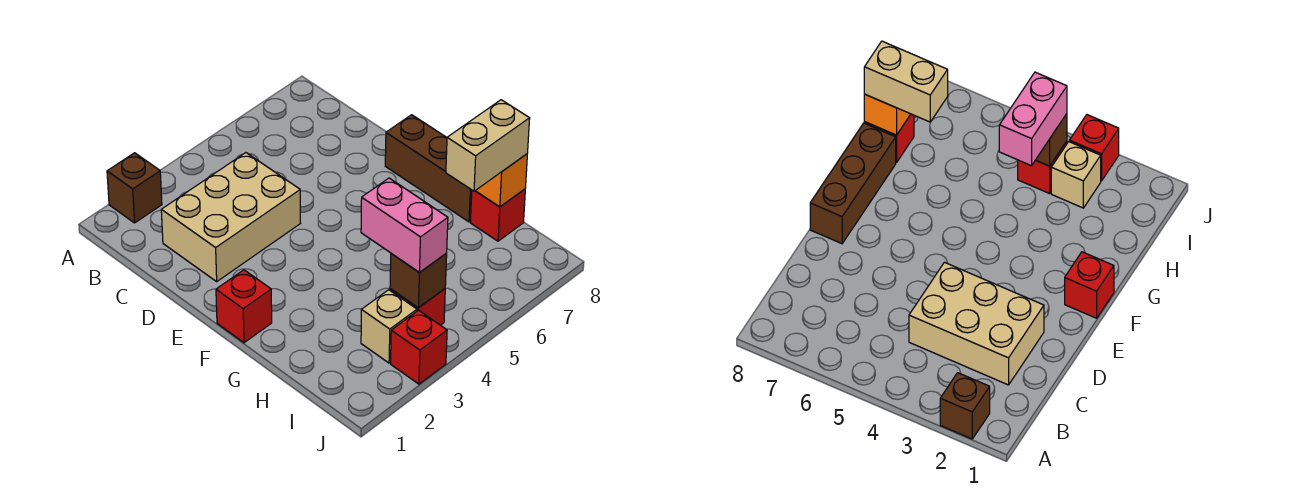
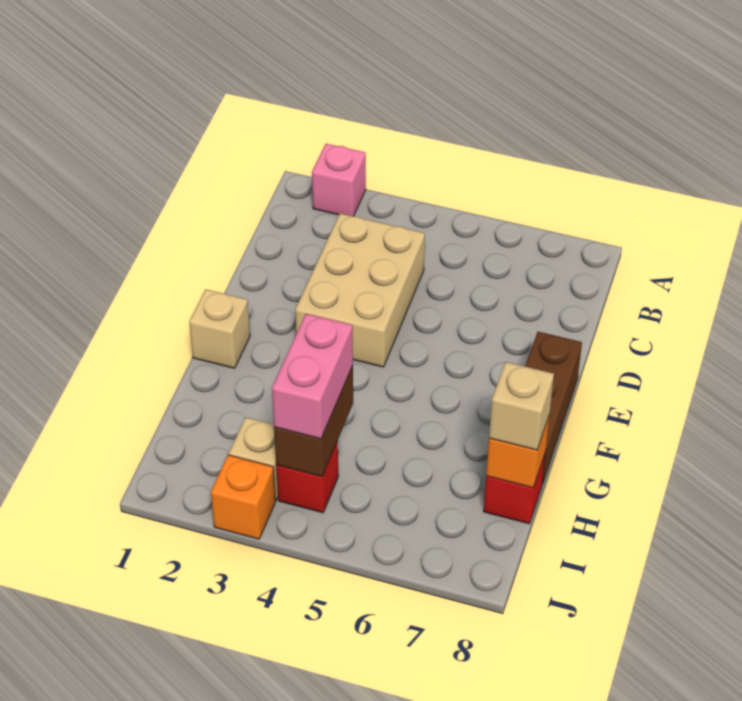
brown brick A2 level 1 -> pink brick A2 level 1
tan brick C2:D4 level 1 -> tan brick C3:E4 level 1
red brick F1 level 1 -> tan brick F1 level 1
tan brick H7:H8 level 3 -> tan brick H8 level 3
brown brick I4 level 2 -> brown brick H4:I4 level 2
red brick J3 level 1 -> orange brick J3 level 1

